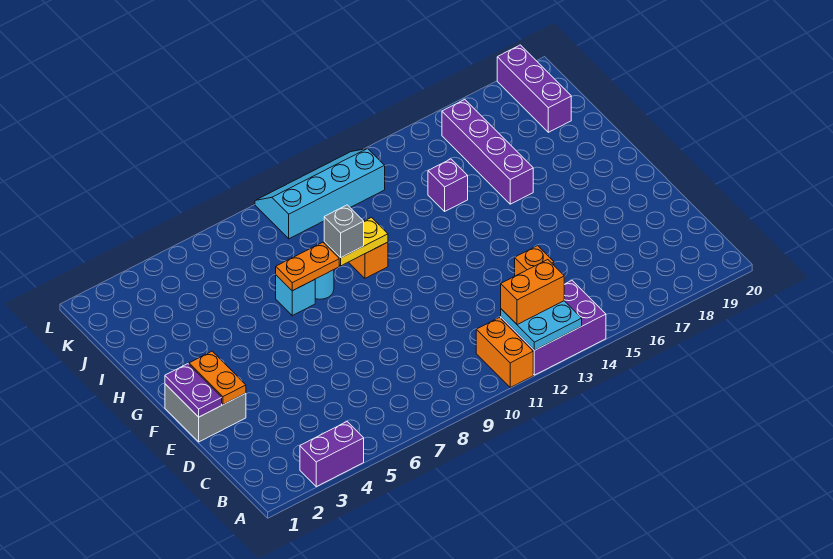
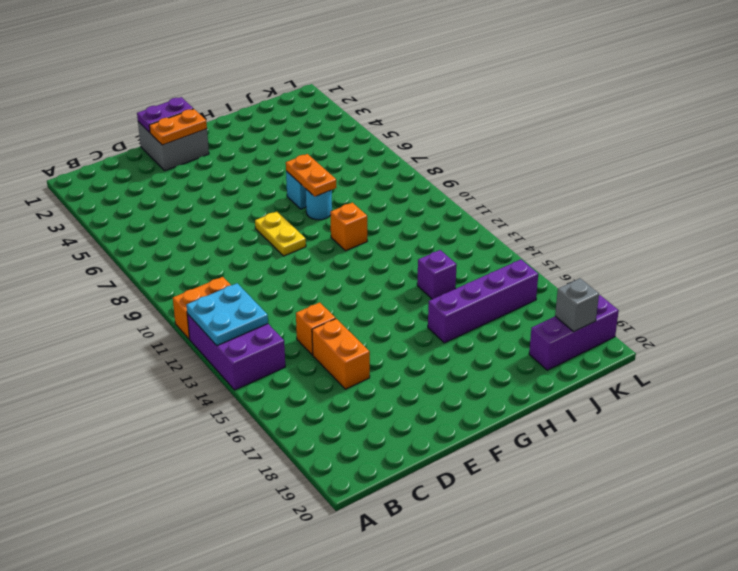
purple brick A3:A4 level 1 -> none
orange brick B12:B13 level 3 -> orange brick D15:D16 level 1
yellow plate H9:H10 level 2 -> yellow plate F8:F9 level 1
grey brick H9 level 3 -> grey brick K19 level 2
cyan slope K9:L12 level 1 top K -> none

